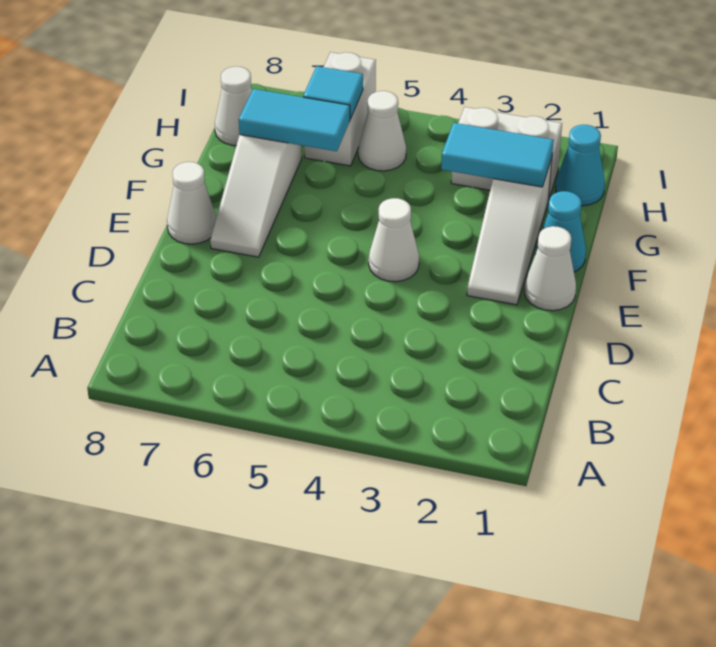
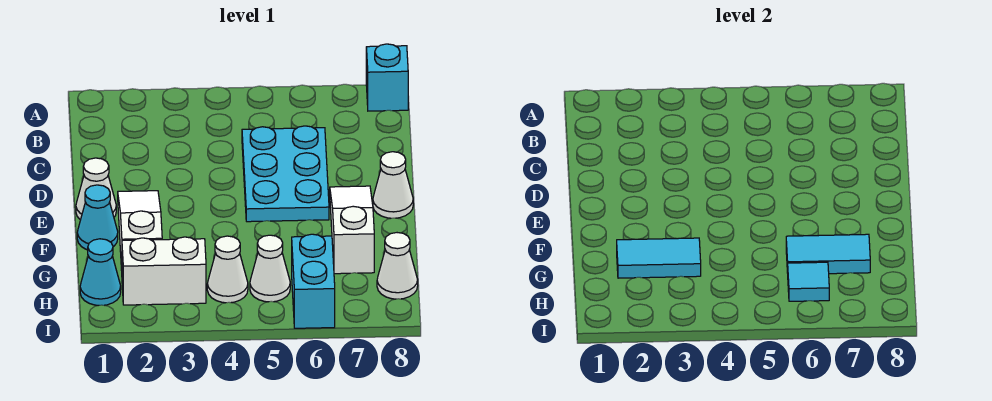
none -> cyan brick A8 level 1
none -> cyan plate C5:E6 level 1
white cone E4 level 1 -> white cone H4 level 1
white brick H6:I6 level 1 -> cyan brick H6:I6 level 1

